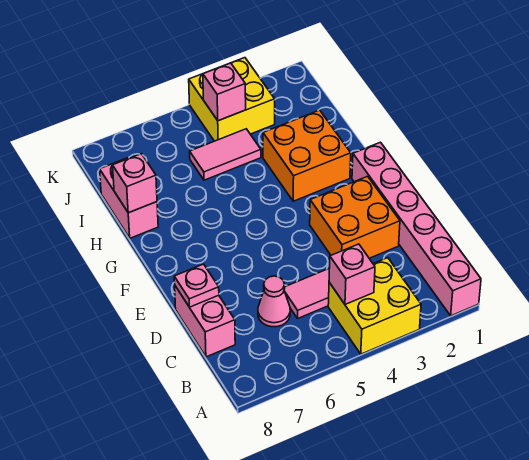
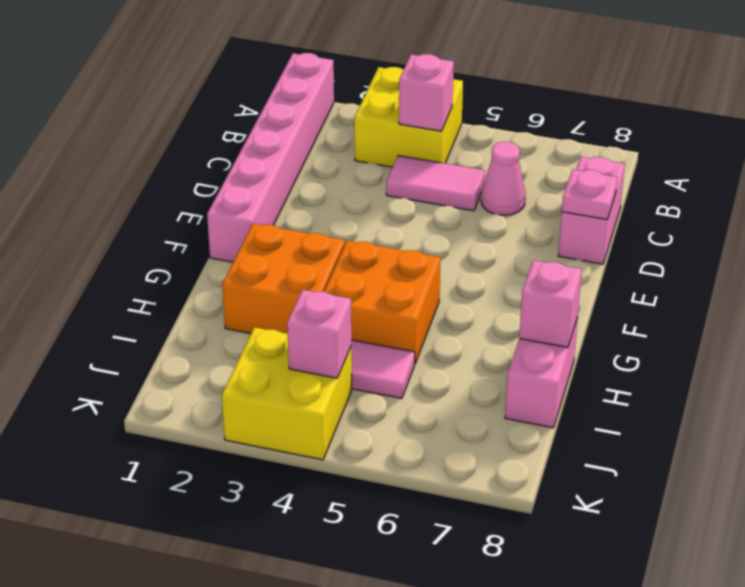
orange brick D2:E3 level 1 -> orange brick G4:H5 level 1

